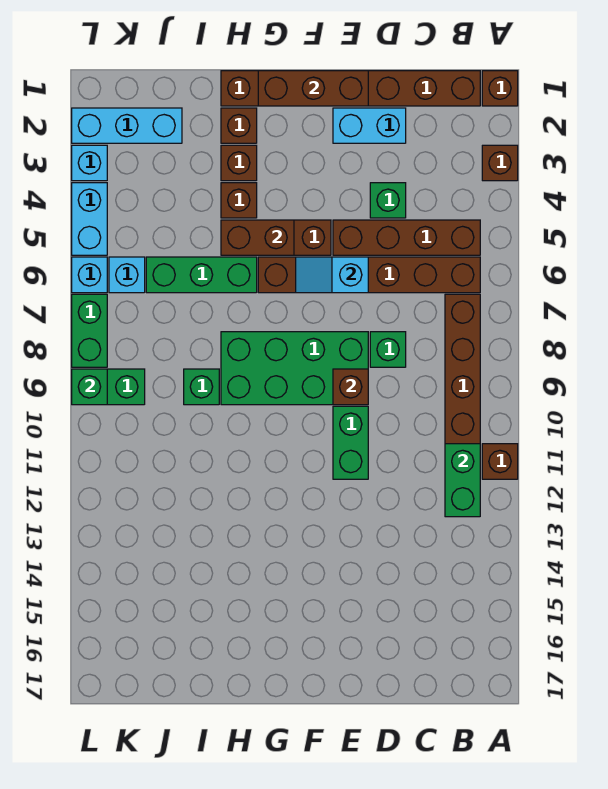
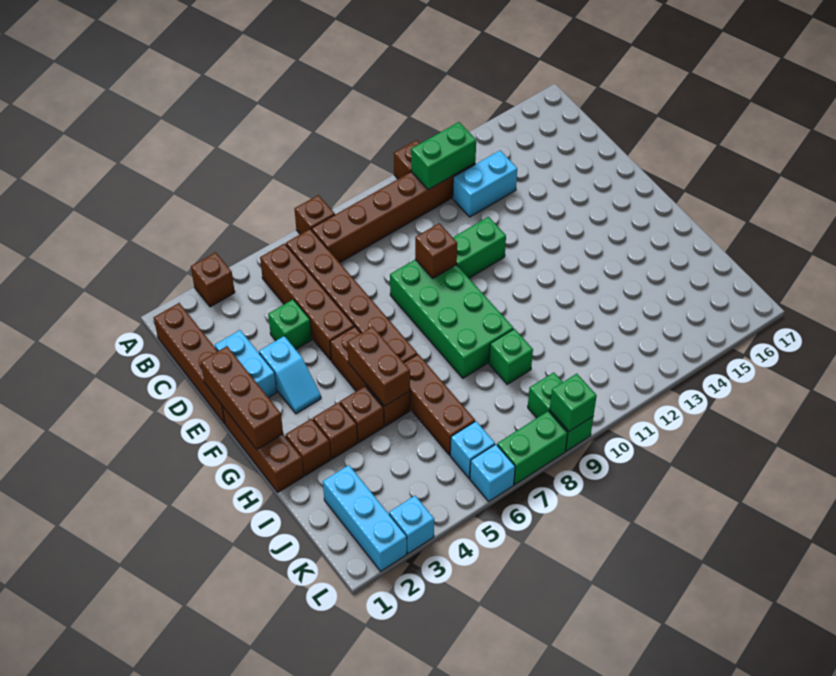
brown brick A1 level 1 -> brown brick A7 level 1
green brick D8 level 1 -> none
cyan slope E6:F6 level 2 top E -> cyan slope E3:F3 level 1 top E
green brick H6:J6 level 1 -> brown brick H6:J6 level 1
cyan brick L4:L5 level 1 -> cyan brick C12:C13 level 1

